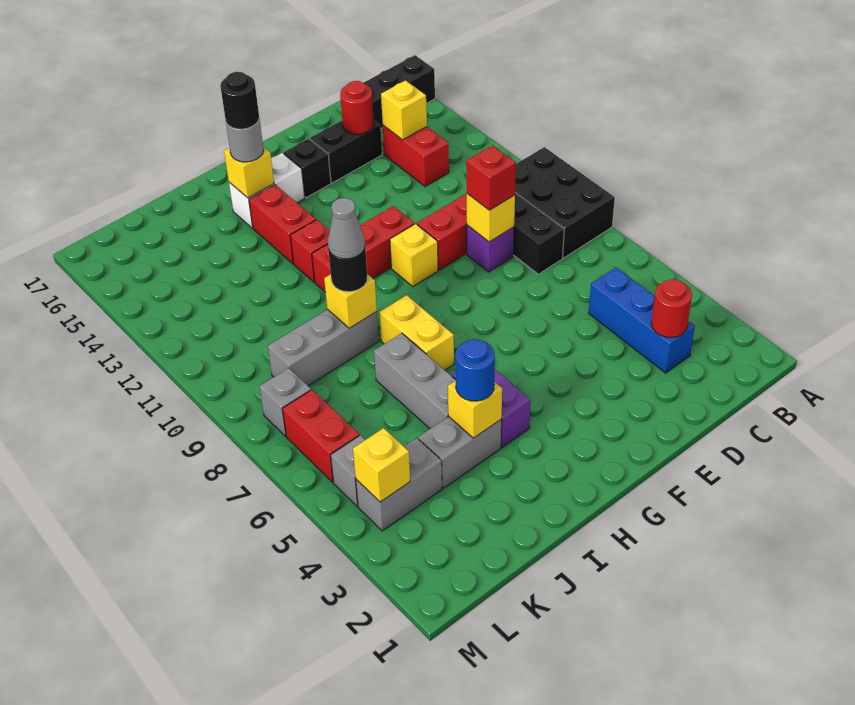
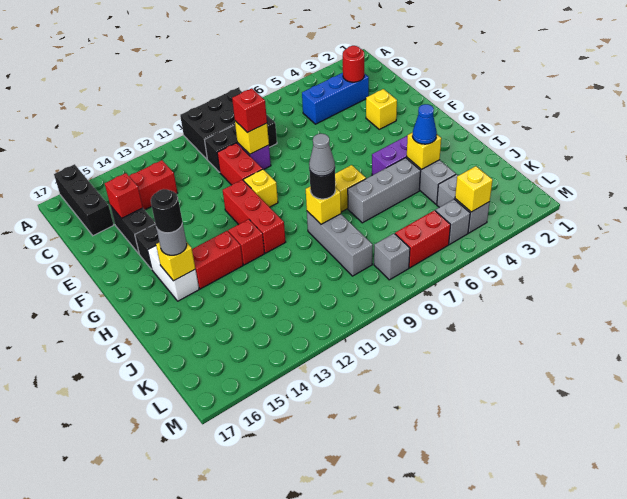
yellow brick C14 level 2 -> yellow brick E3 level 1
red round brick D15 level 2 -> red brick D15 level 2
blue round brick I4 level 3 -> blue cone I4 level 3

